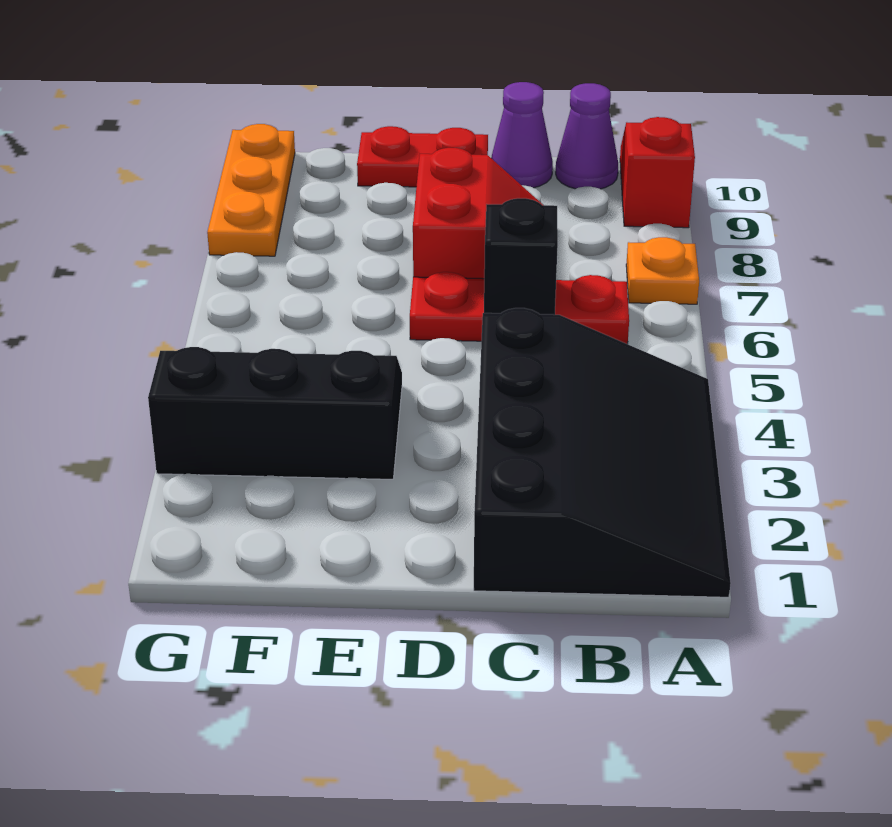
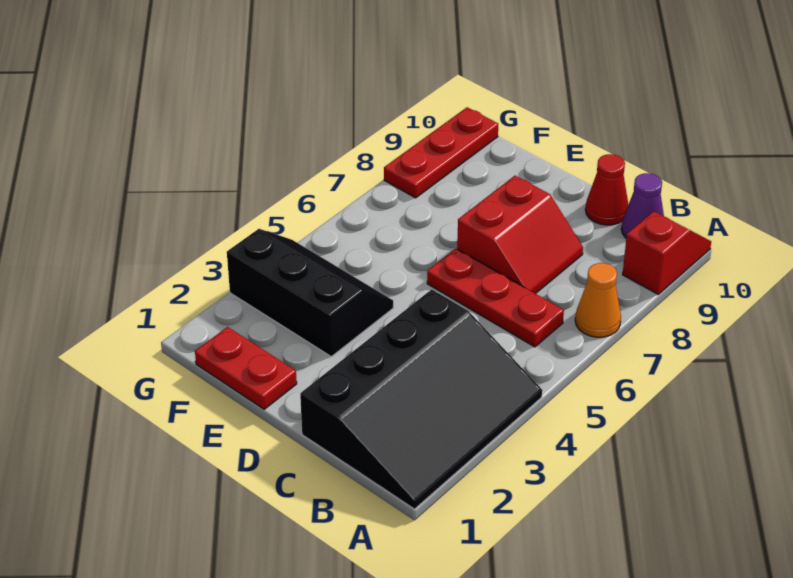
orange plate A7 level 1 -> orange cone A7 level 1
black brick C6 level 2 -> none
purple cone C10 level 1 -> red cone C10 level 1
red plate D10:E10 level 1 -> red plate E1:F1 level 1
orange plate G8:G10 level 1 -> red plate G8:G10 level 1

